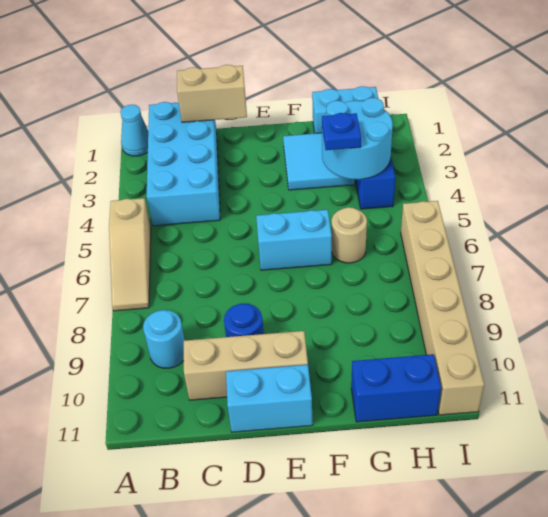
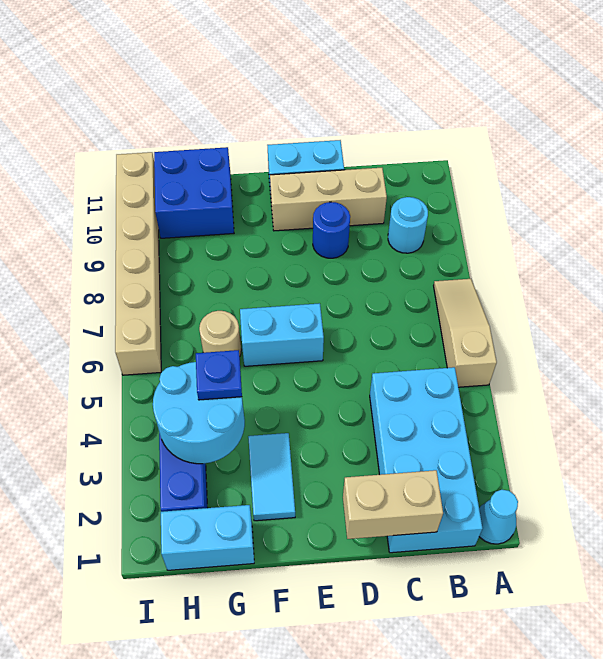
cyan tile F2:G3 level 1 -> cyan tile F2:F3 level 1
blue brick G11:H11 level 1 -> blue brick G10:H11 level 1

